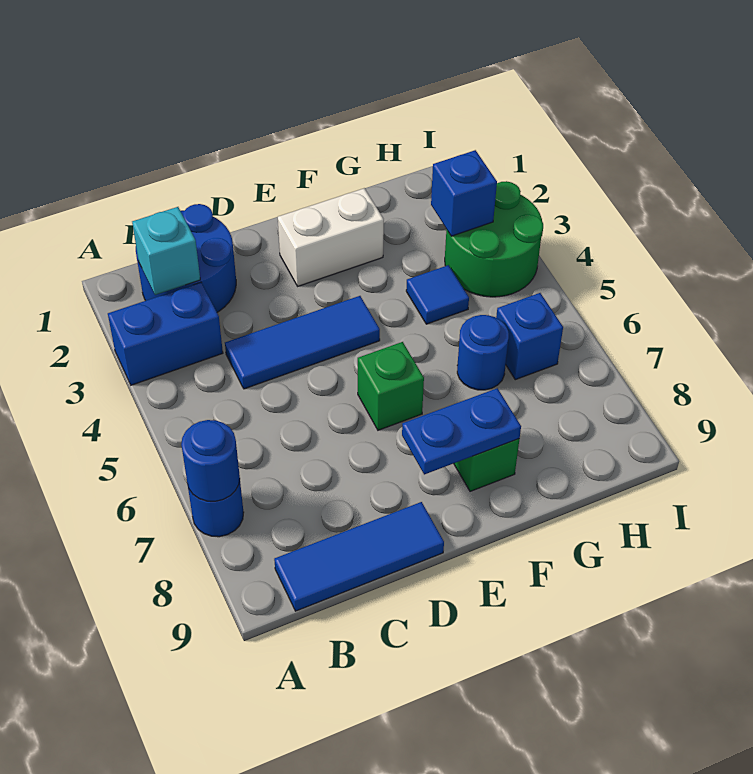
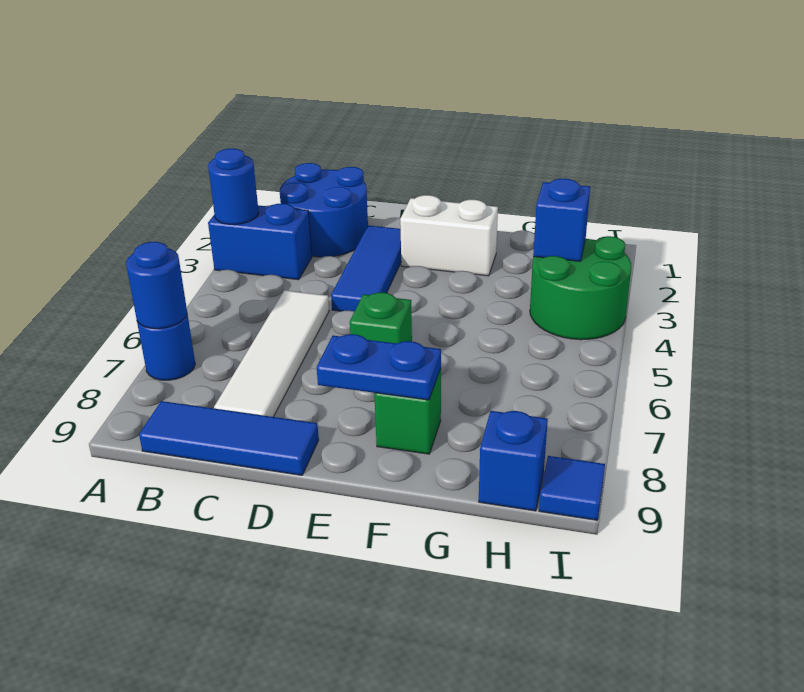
cyan brick B2 level 2 -> none
blue tile C4:E4 level 1 -> blue tile D2:D4 level 1
none -> white tile C5:C8 level 1
blue tile G4 level 1 -> blue tile I9 level 1
blue round brick G6 level 1 -> blue round brick A3 level 2
blue brick H6 level 1 -> blue brick H9 level 1

